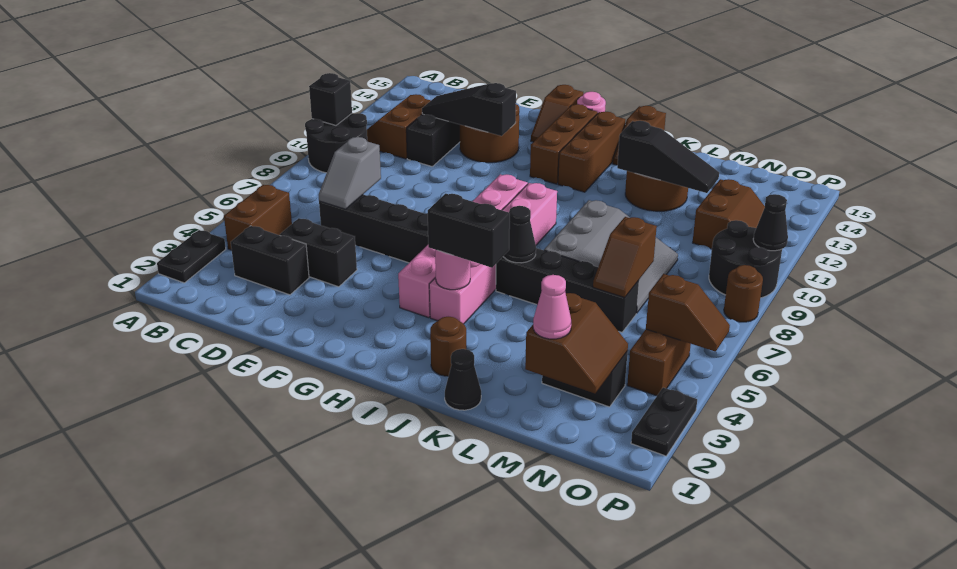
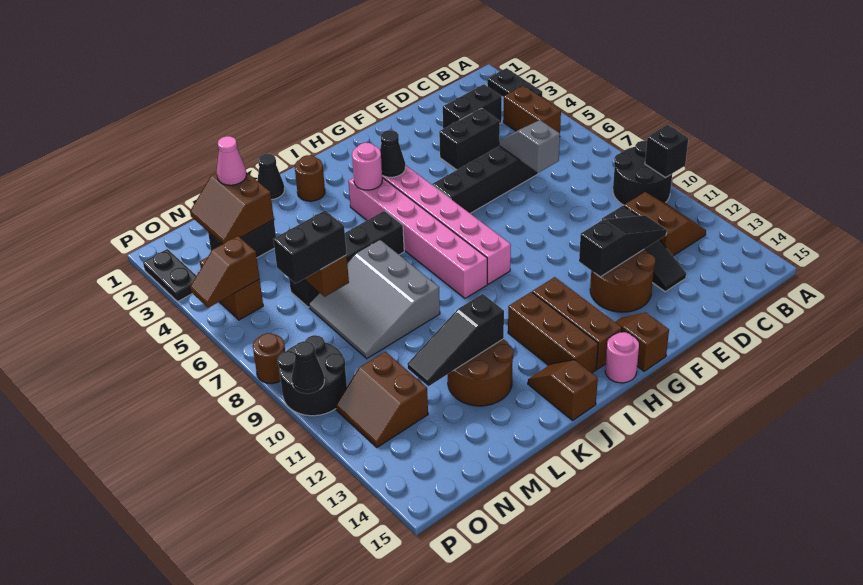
black brick I4:J4 level 3 -> black brick M7:N7 level 3
black cone J6 level 2 -> black cone H4 level 2

